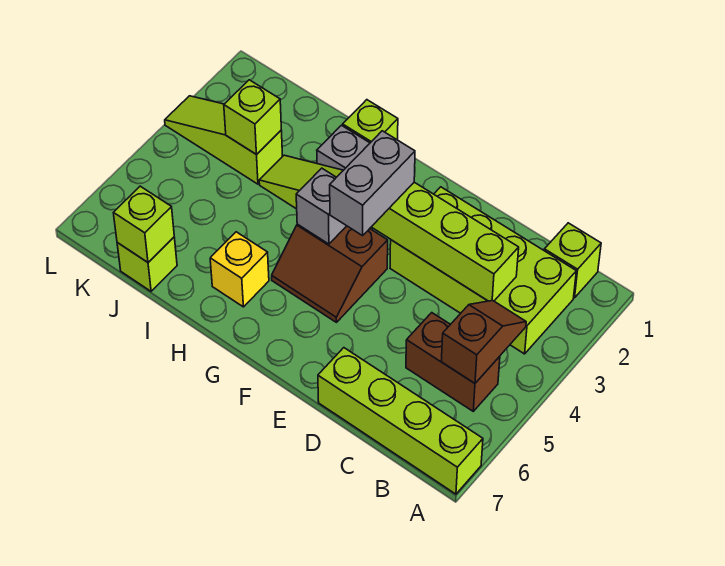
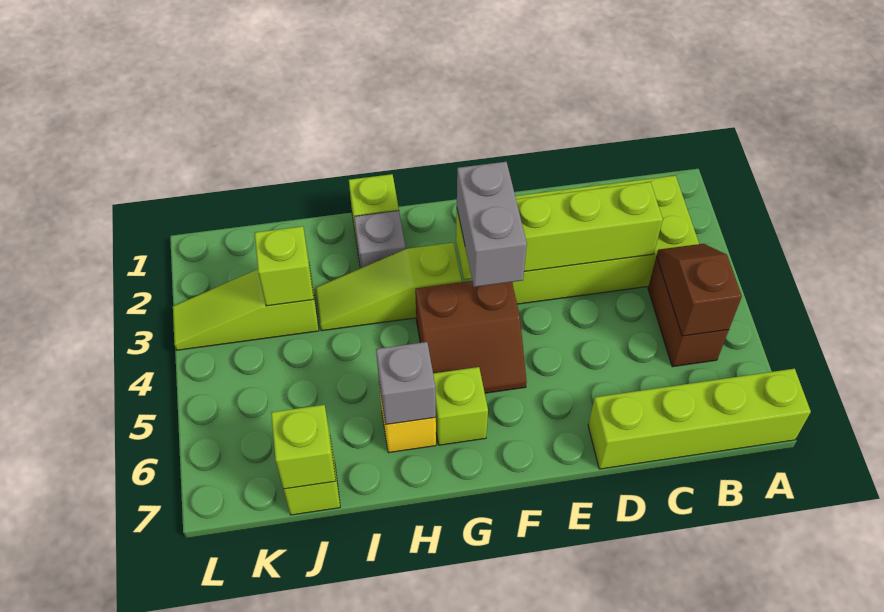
lime brick B1 level 1 -> lime brick G6 level 1
brown brick B5:C5 level 1 -> brown brick B4:B5 level 1
grey brick G4 level 2 -> grey brick H6 level 2

